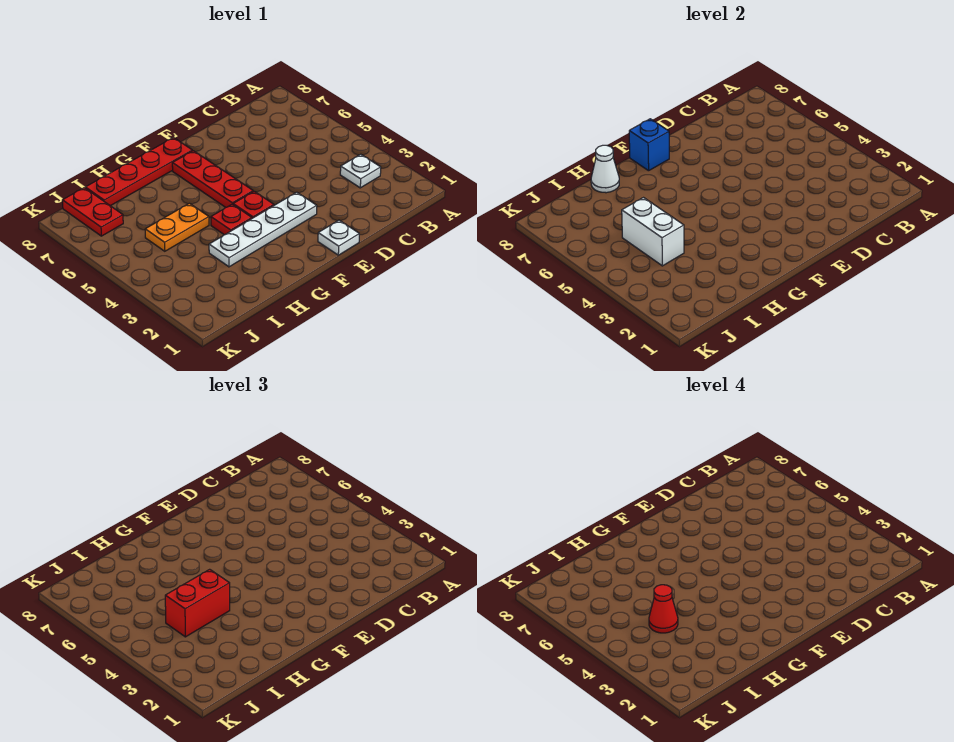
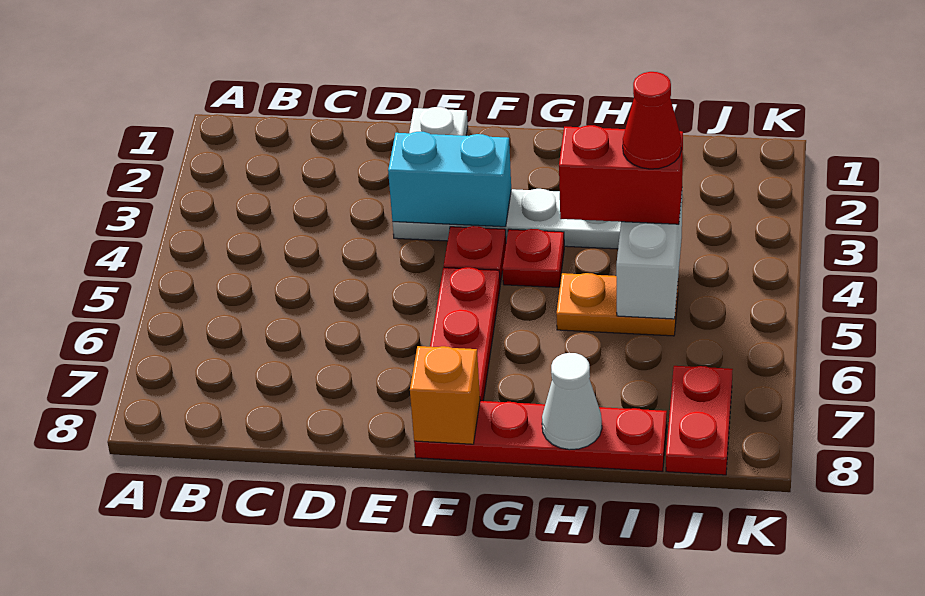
white plate B3 level 1 -> none
none -> cyan brick E3:F3 level 2
blue brick F8 level 2 -> orange brick F8 level 2

